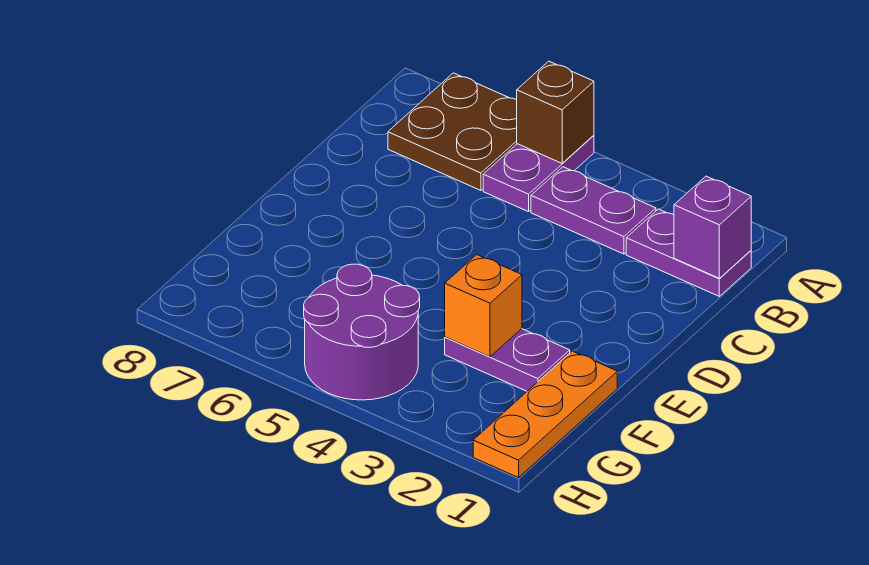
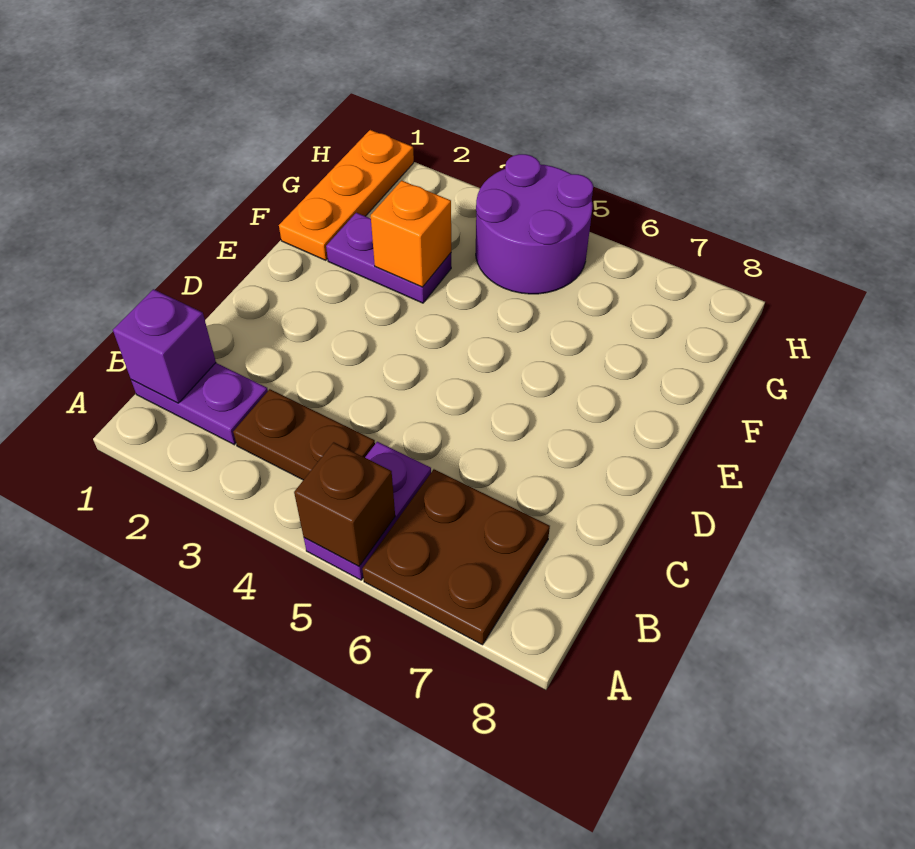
purple plate B3:B4 level 1 -> brown plate B3:B4 level 1

